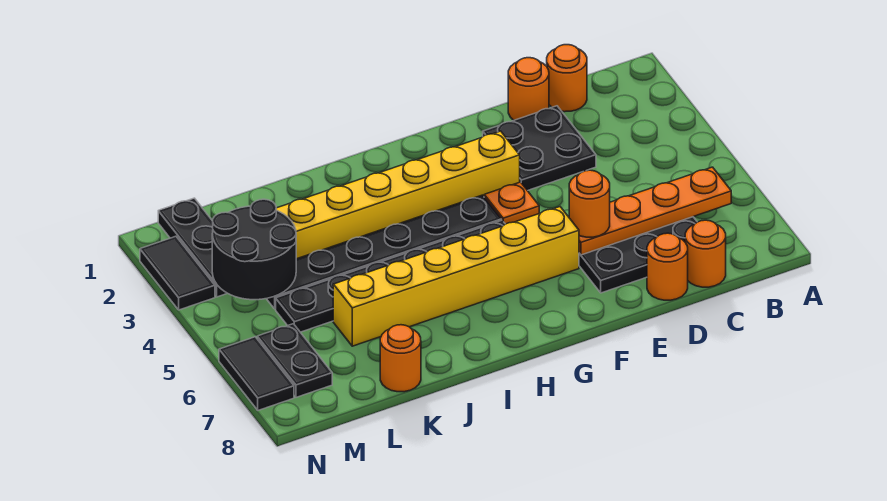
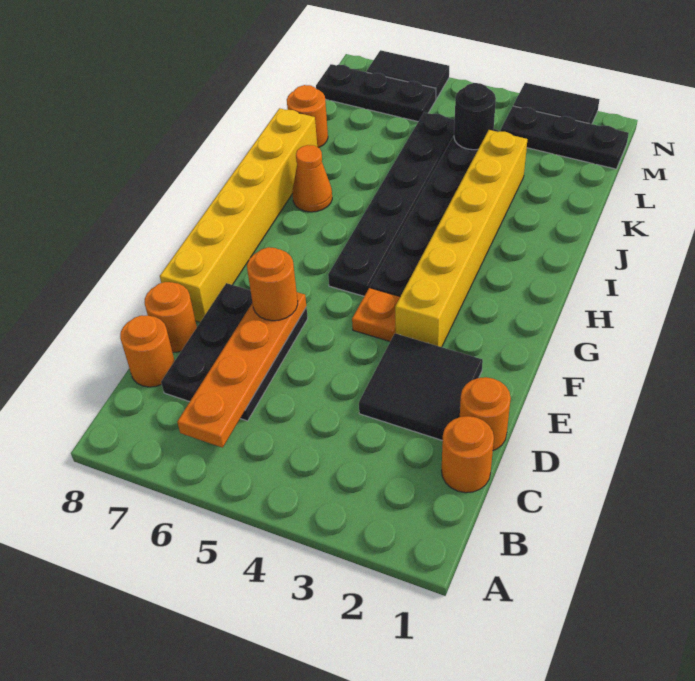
black plate D2:E3 level 1 -> black tile D2:E3 level 1
yellow brick F6:K6 level 1 -> yellow brick E8:J8 level 1
none -> orange cone I7 level 1
black round brick L3:M4 level 2 -> black round brick L4 level 2
black plate M6:M7 level 1 -> black plate M6:M8 level 1

